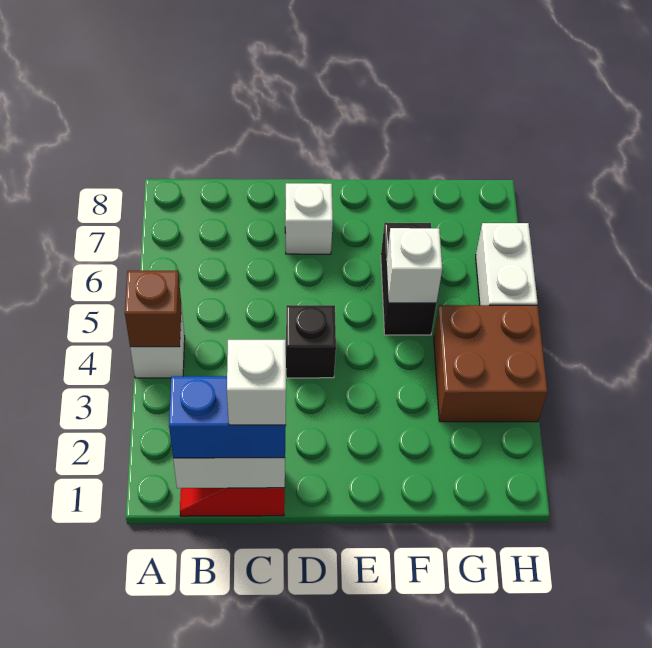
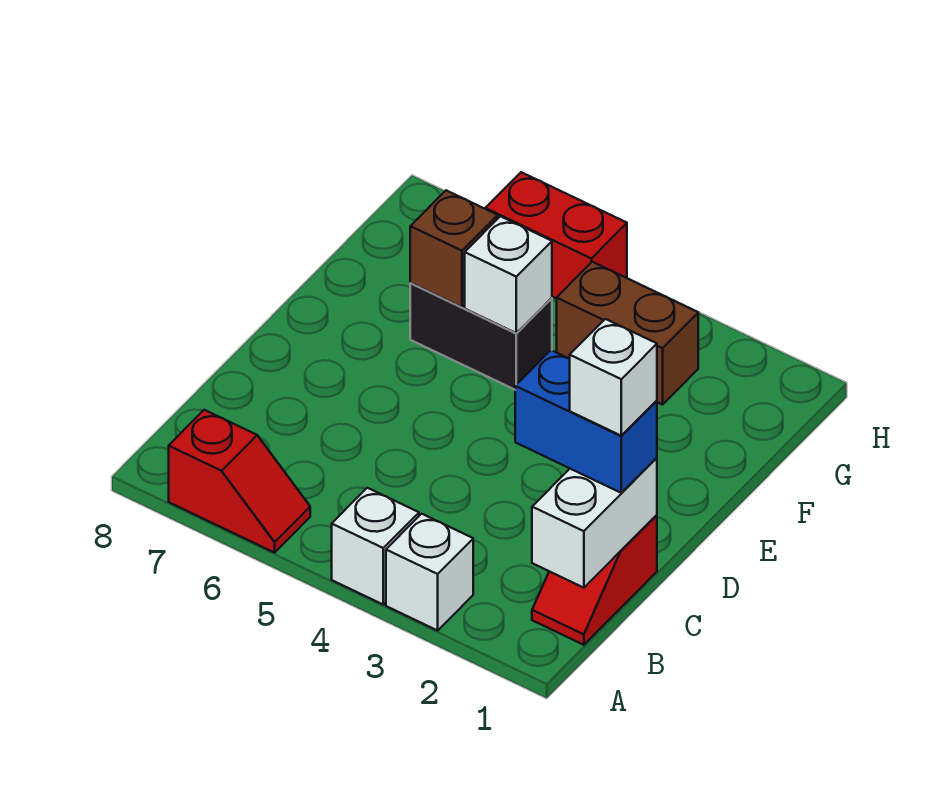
brown brick A4 level 2 -> brown brick F6 level 2
none -> red slope A6:A7 level 1 top 7
blue brick B1:C1 level 3 -> blue brick C1:C2 level 3
black brick D4 level 1 -> none
white brick D7 level 1 -> white brick A3 level 1
brown brick G3:H4 level 1 -> brown brick G3:G4 level 1
white brick H5:H6 level 1 -> red brick H5:H6 level 1

